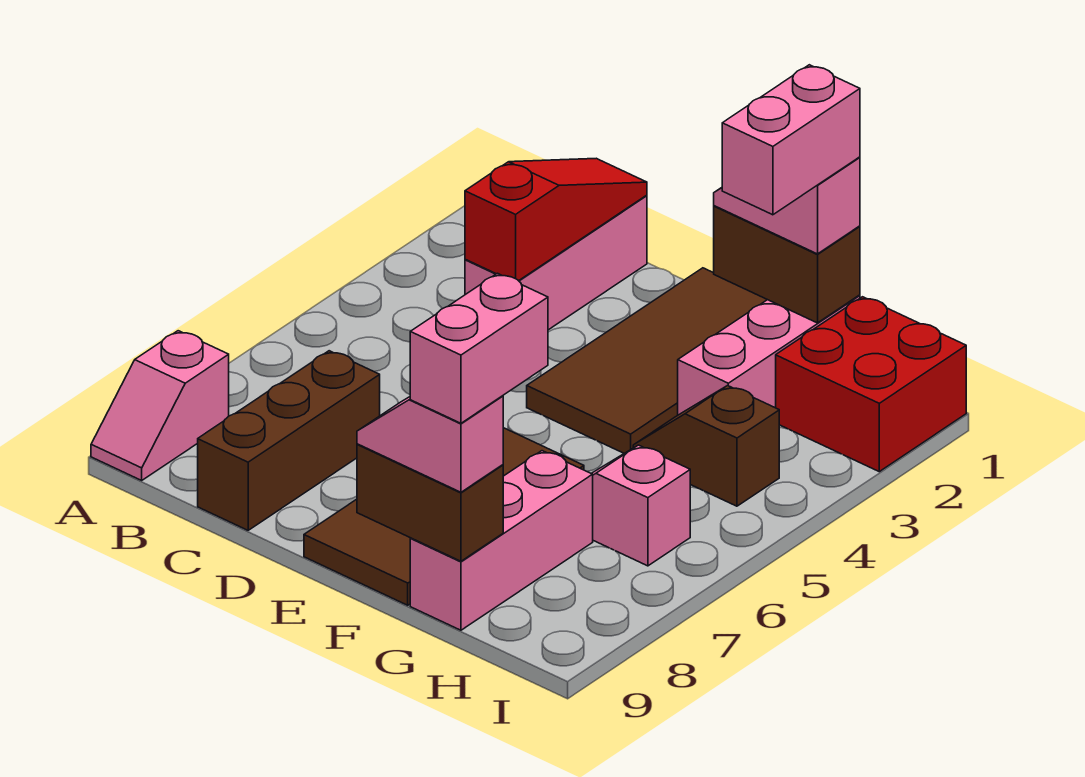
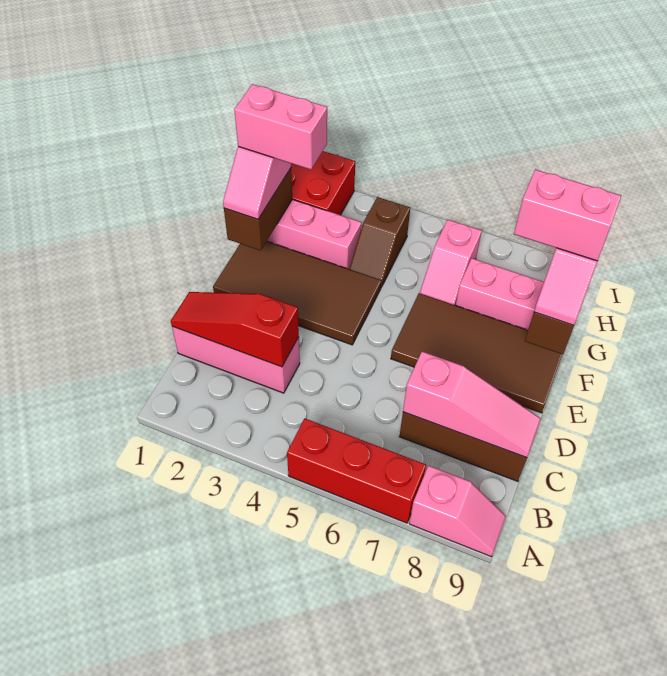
none -> red brick A5:A7 level 1
none -> pink slope C7:C9 level 2 top 7

